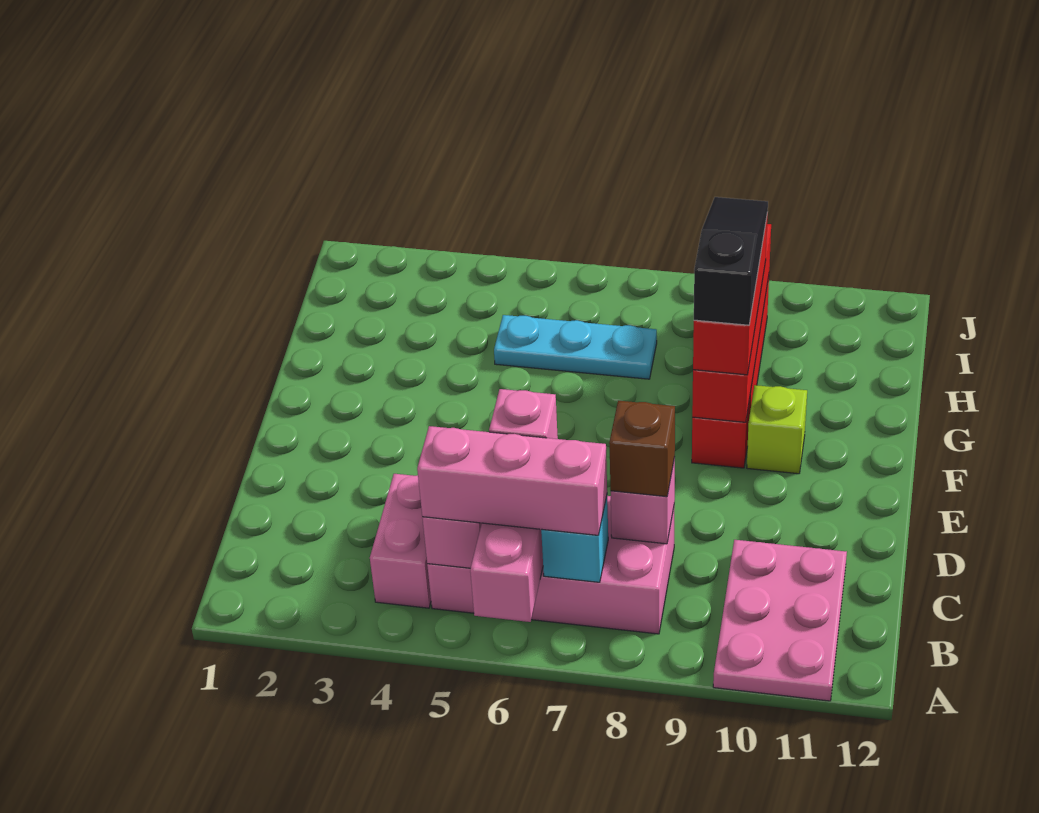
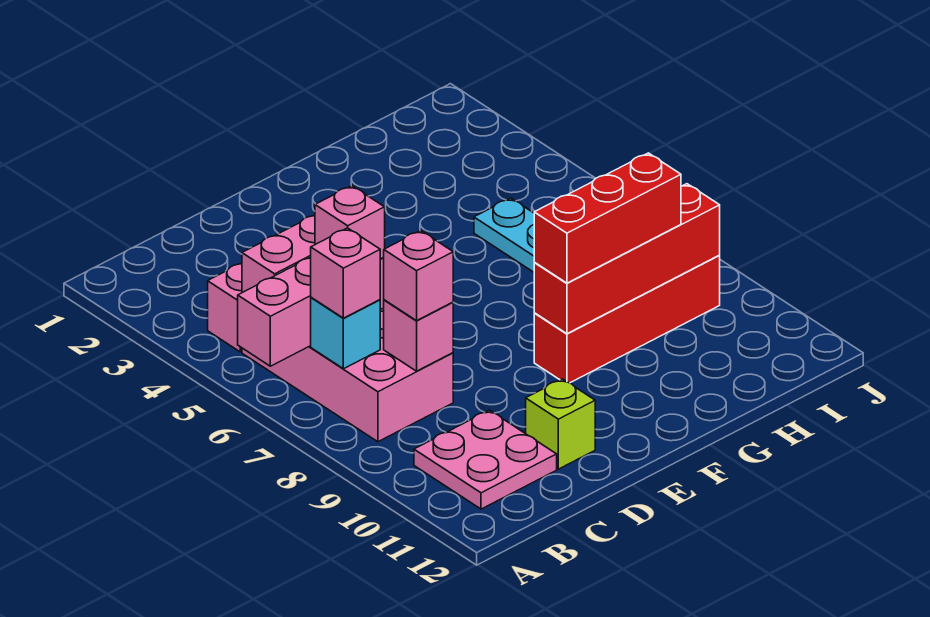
pink plate A10:C11 level 1 -> pink plate B10:C11 level 1
pink brick B5:B7 level 3 -> pink brick B7 level 3
brown brick C8 level 3 -> pink brick C8 level 3
black slope F9:H9 level 4 top F -> none
lime brick F10 level 1 -> lime brick D11 level 1

